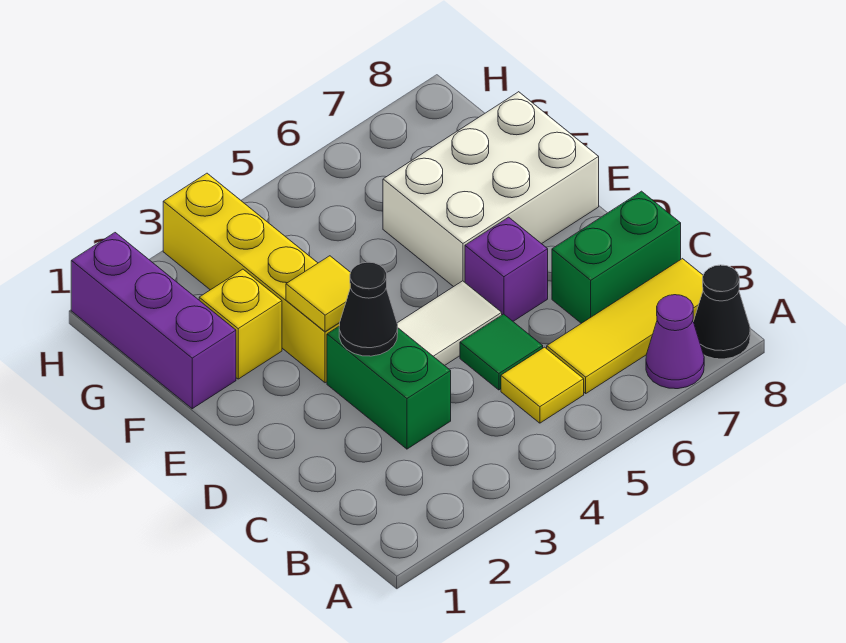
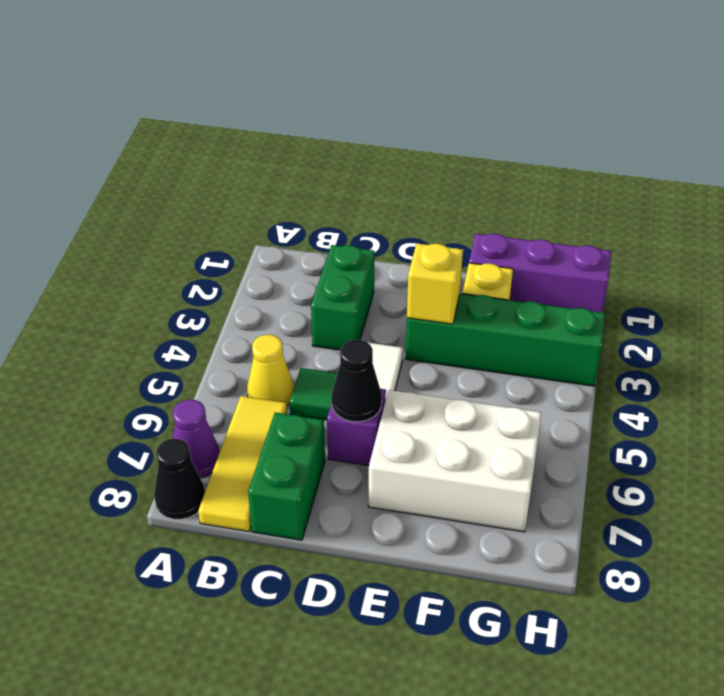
yellow tile B5 level 1 -> yellow cone B5 level 1
green brick C3:D3 level 1 -> green brick C2:C3 level 1
black cone D3 level 2 -> black cone D6 level 2
yellow brick E3:H3 level 1 -> green brick E3:H3 level 1
yellow tile E3 level 2 -> yellow brick E3 level 2
white brick E6:F8 level 1 -> white brick E6:G7 level 1

